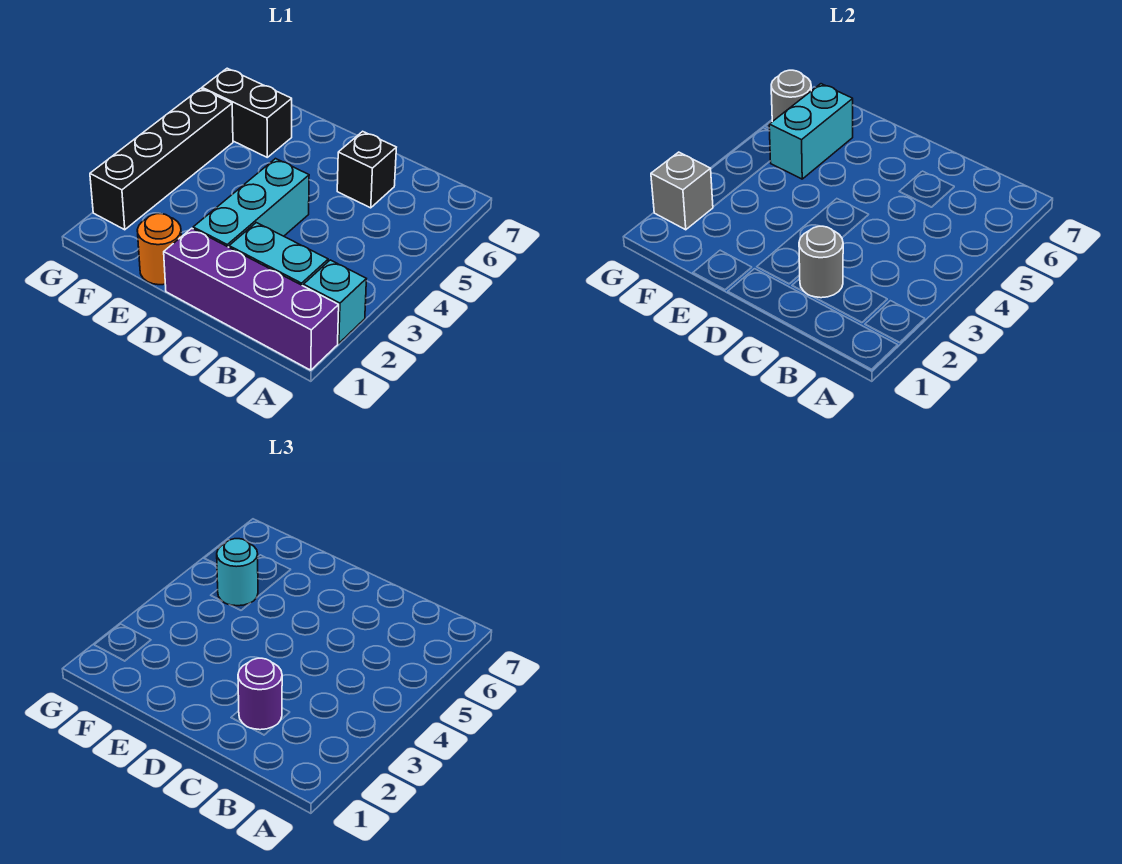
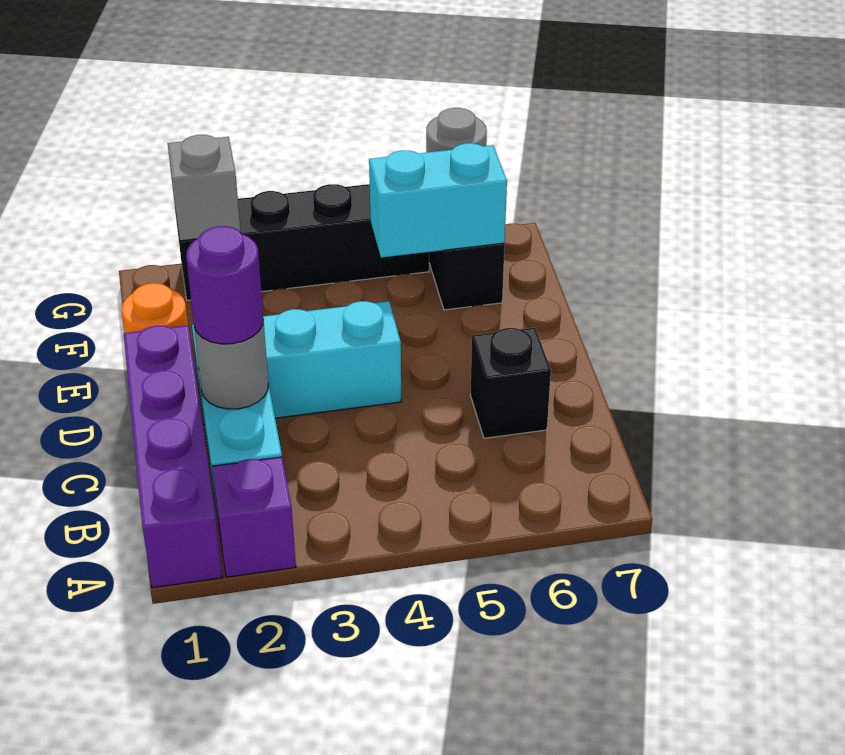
cyan brick A2 level 1 -> purple brick A2 level 1
cyan round brick F5 level 3 -> none

